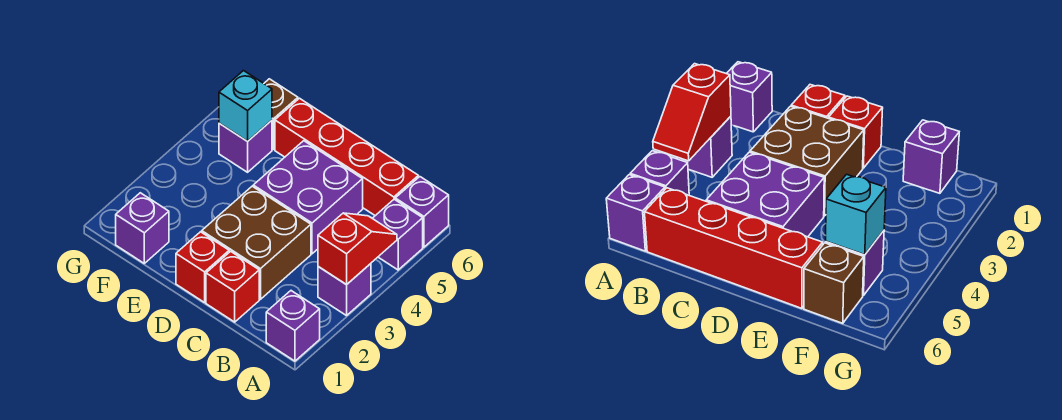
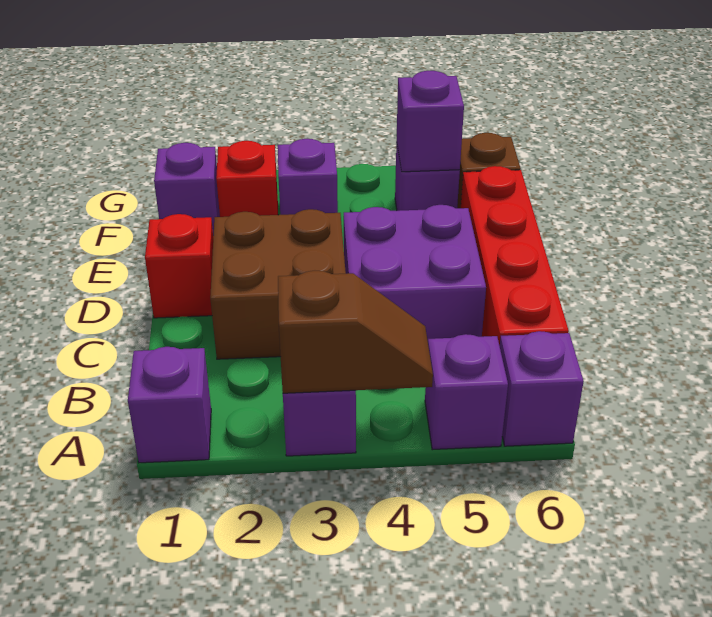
red slope A3:A4 level 2 top 3 -> brown slope A3:A4 level 2 top 3
red brick C1 level 1 -> red brick F2 level 1
none -> purple brick F3 level 1
cyan brick F5 level 2 -> purple brick F5 level 2

